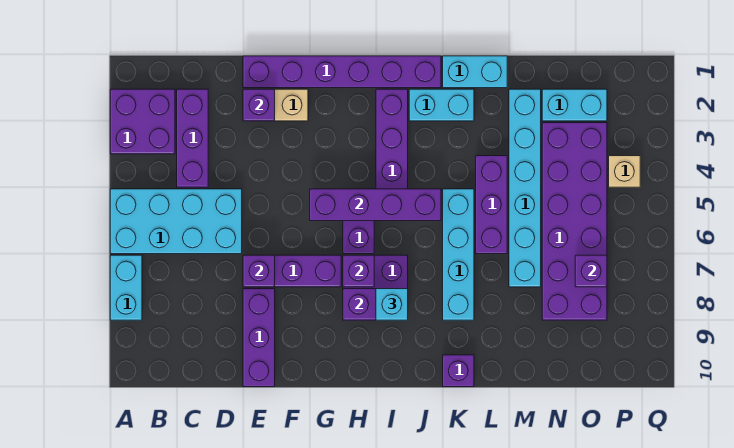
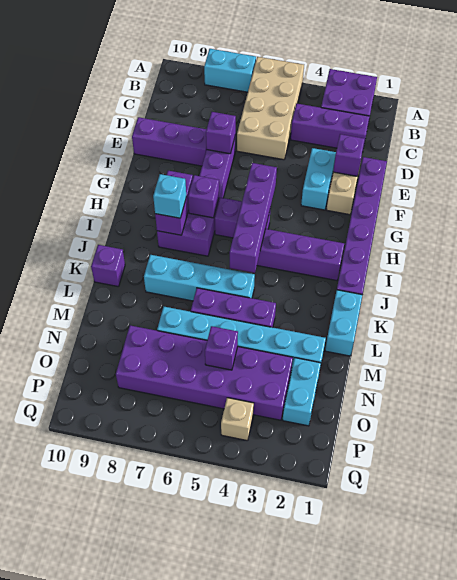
cyan brick A5:D6 level 1 -> tan brick A5:D6 level 1
cyan brick J2:K2 level 1 -> cyan brick E3:F3 level 1
purple brick O7 level 2 -> purple brick N5 level 2

